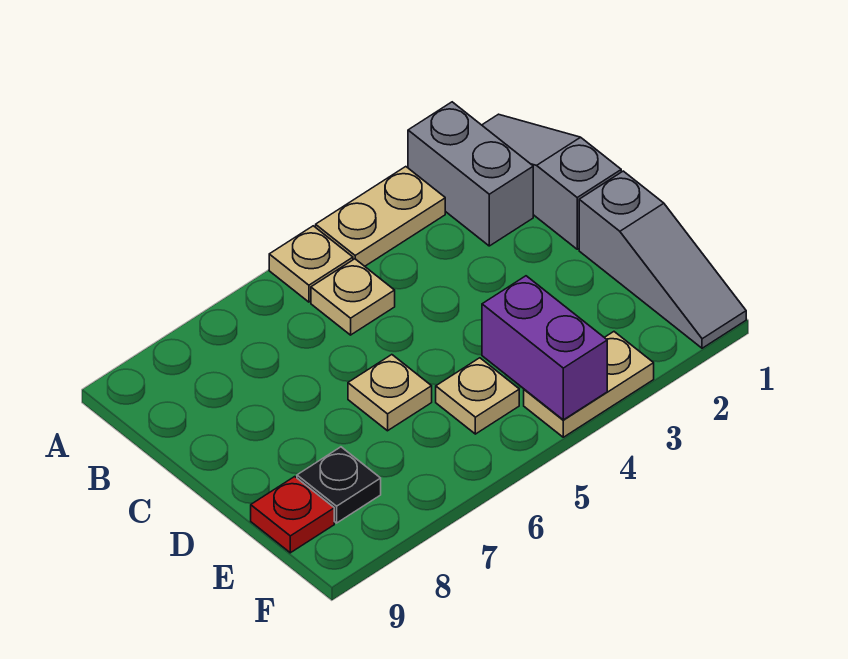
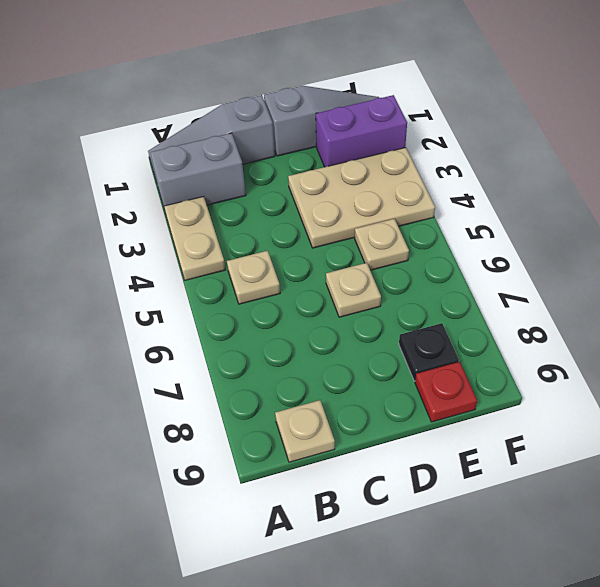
tan plate A5 level 1 -> tan plate B9 level 1
purple brick E4:F4 level 2 -> purple brick E2:F2 level 1
tan plate F3:F4 level 1 -> tan plate D3:F4 level 1

